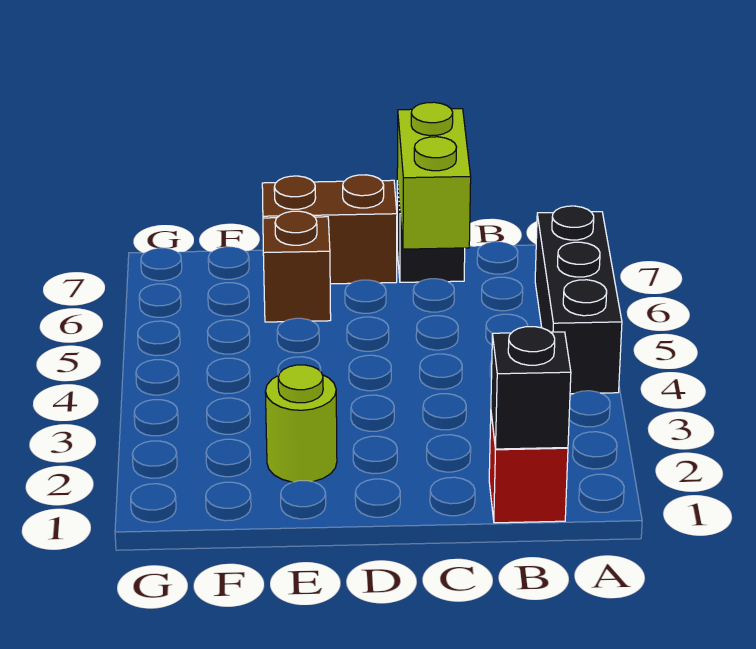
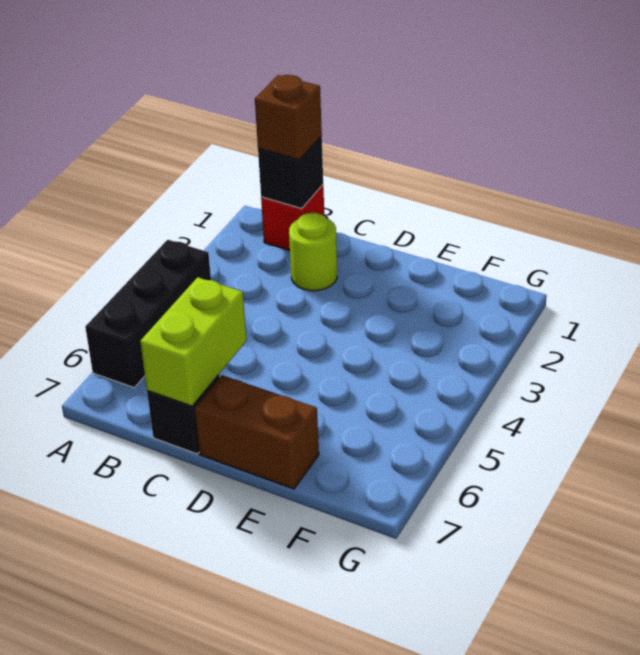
lime round brick E2 level 1 -> lime round brick C2 level 1
brown brick E6 level 1 -> brown brick B1 level 3

